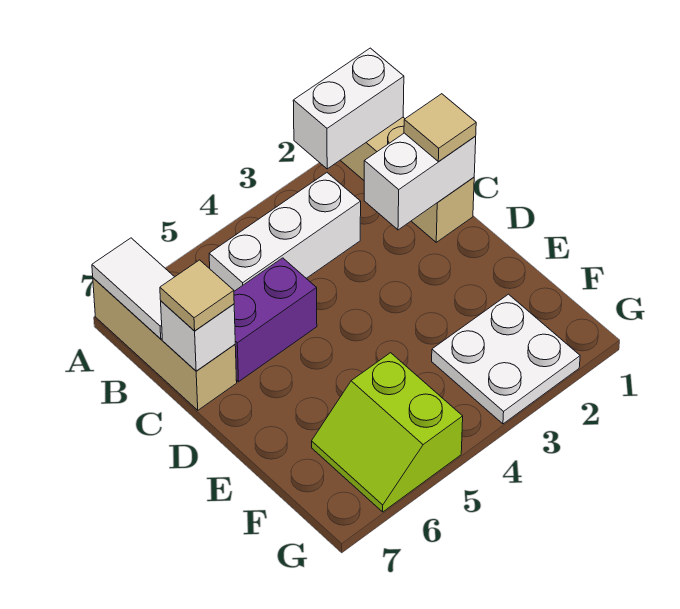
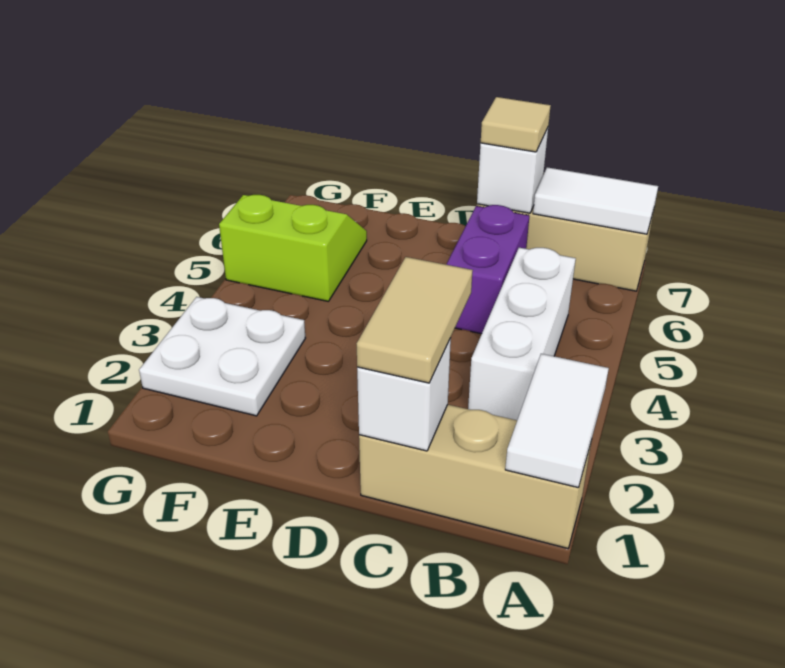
white brick A1:A2 level 2 -> white tile A1:A2 level 2
white brick C1:C2 level 2 -> white brick C1 level 2
tan tile C1 level 3 -> tan tile C1:C2 level 3

